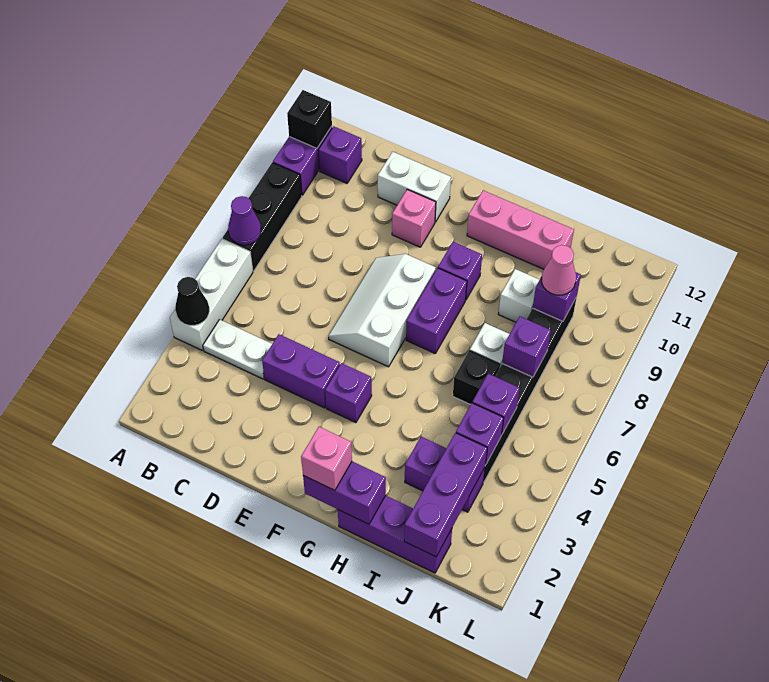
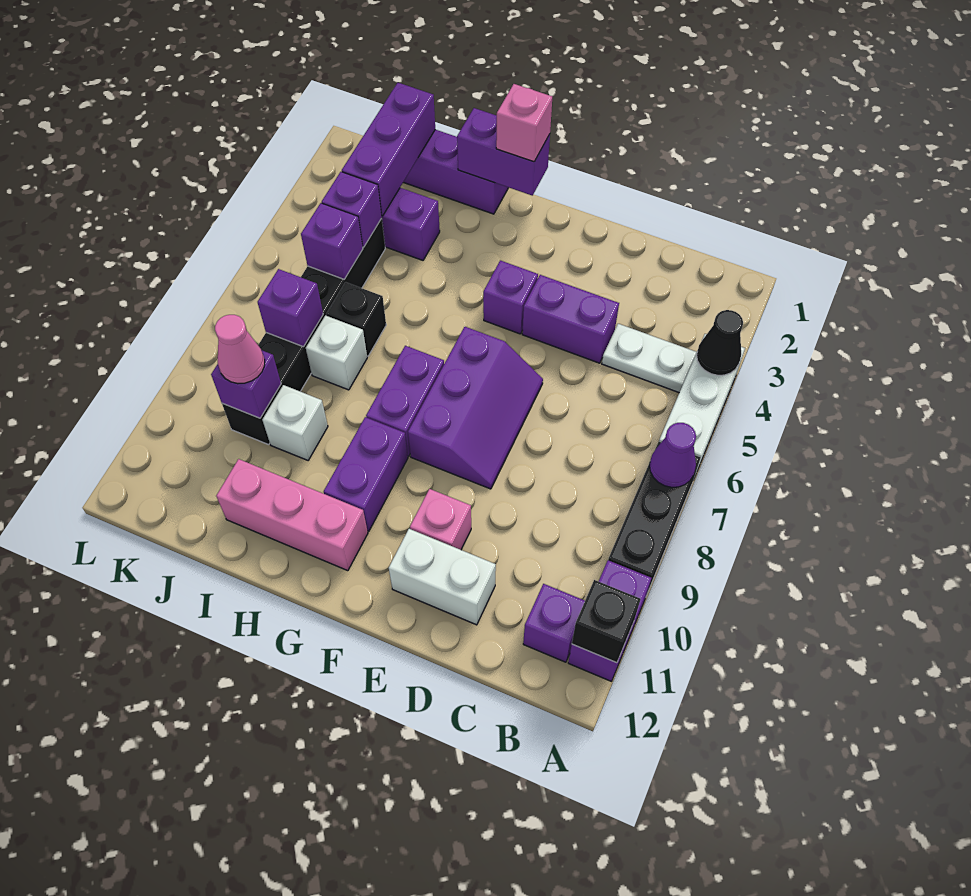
white slope E6:F8 level 1 top F -> purple slope E6:F8 level 1 top F
purple brick G9 level 1 -> purple brick G9:G10 level 1

